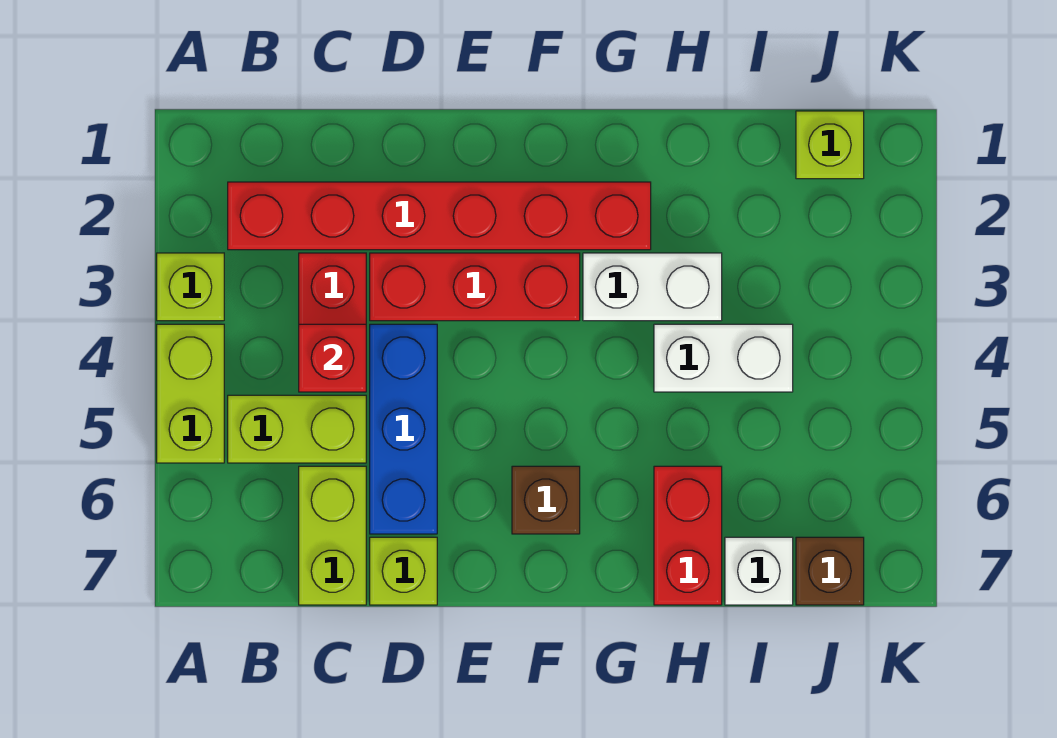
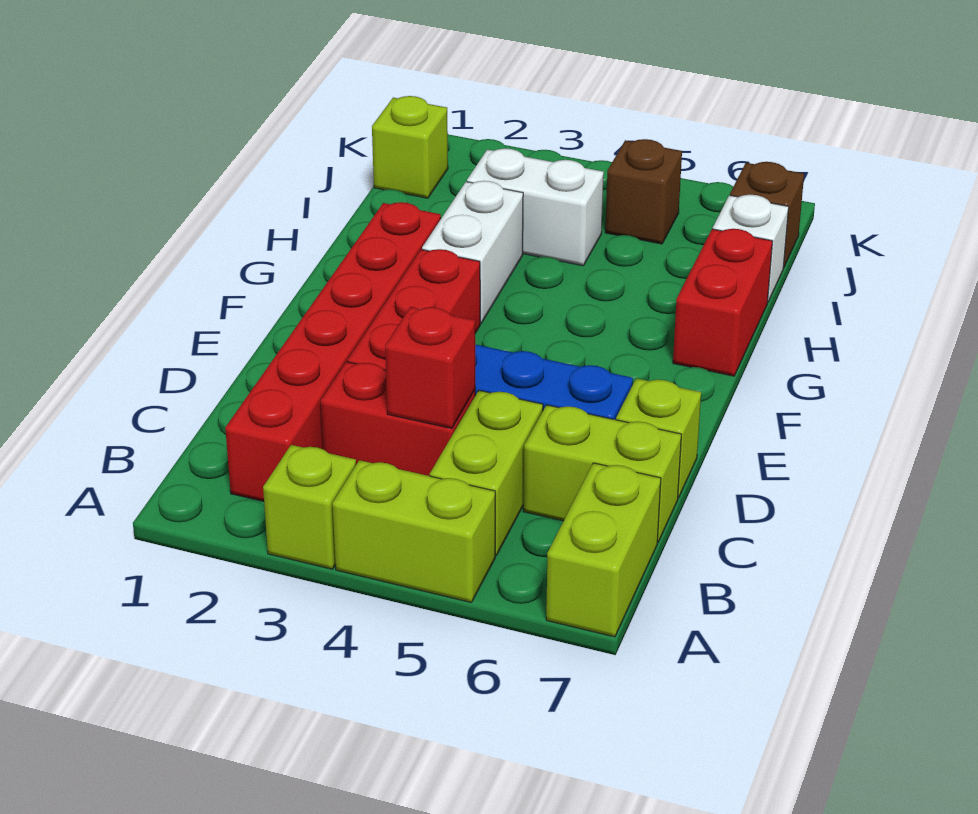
none -> lime brick A7:B7 level 1
brown brick F6 level 1 -> brown brick J5 level 1
white brick H4:I4 level 1 -> white brick I3:I4 level 1
red brick H6:H7 level 1 -> red brick G7:H7 level 1

